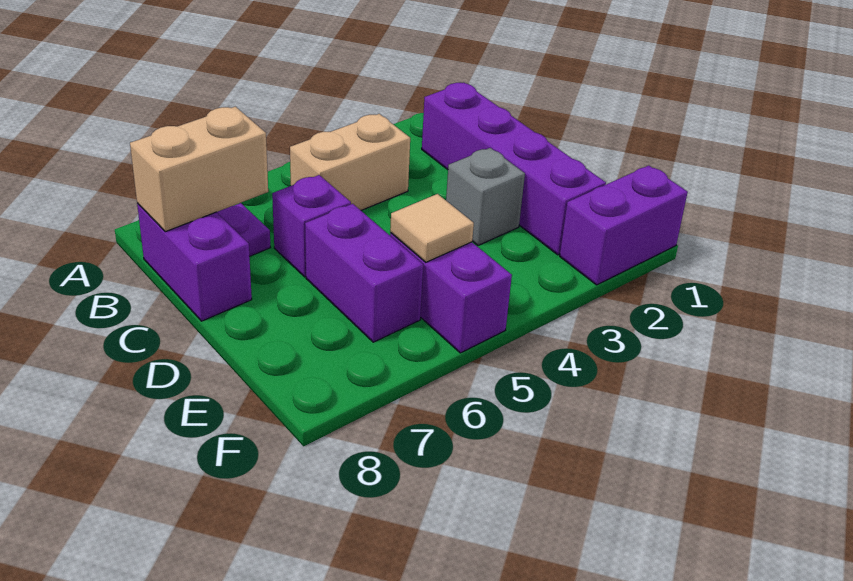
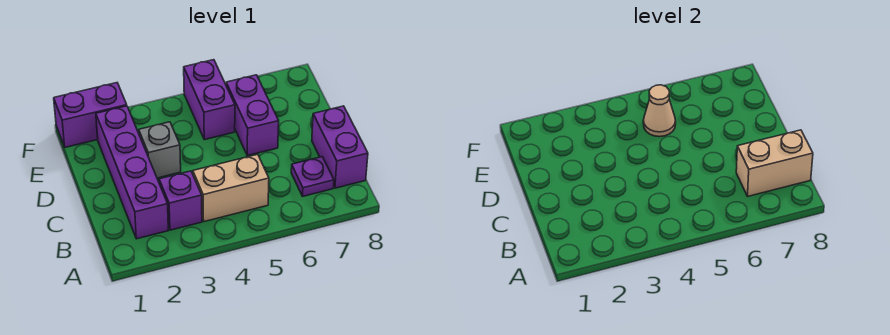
purple brick C6 level 1 -> purple brick B3 level 1
tan tile E5 level 2 -> tan cone E5 level 2

